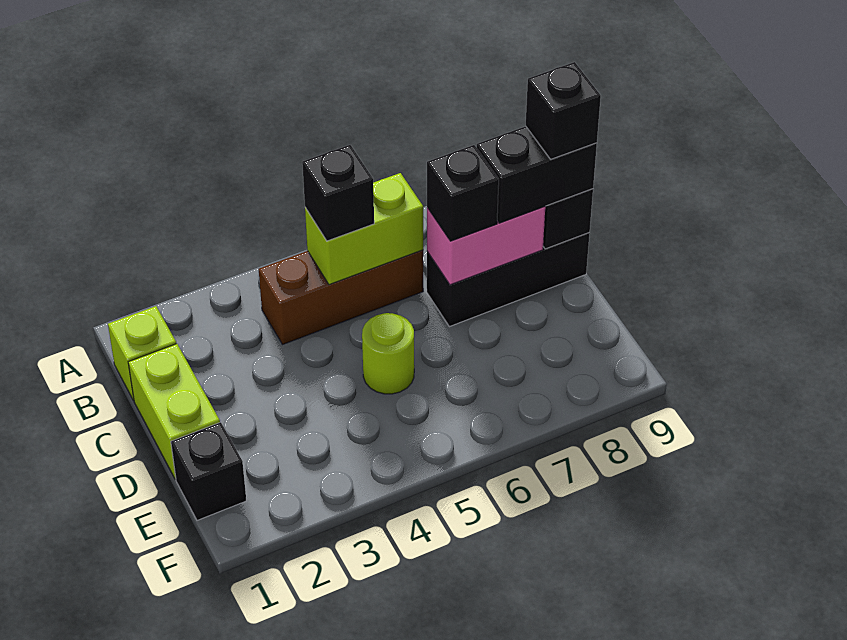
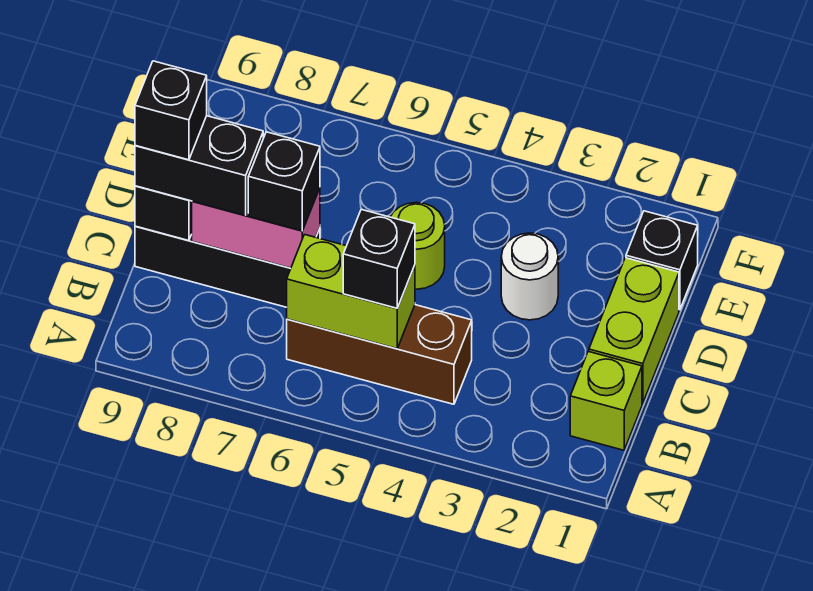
none -> white round brick D3 level 1

